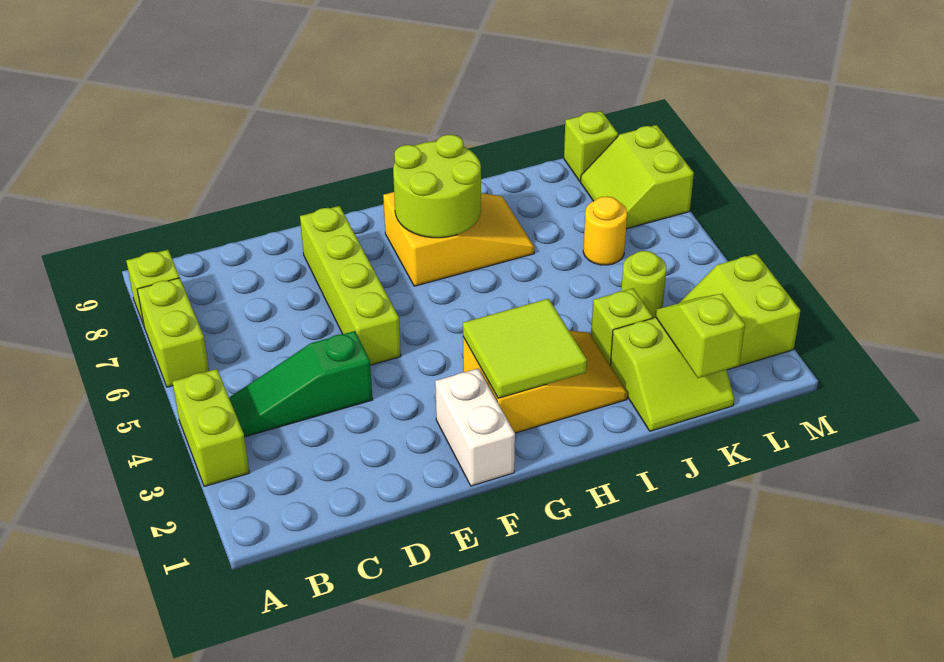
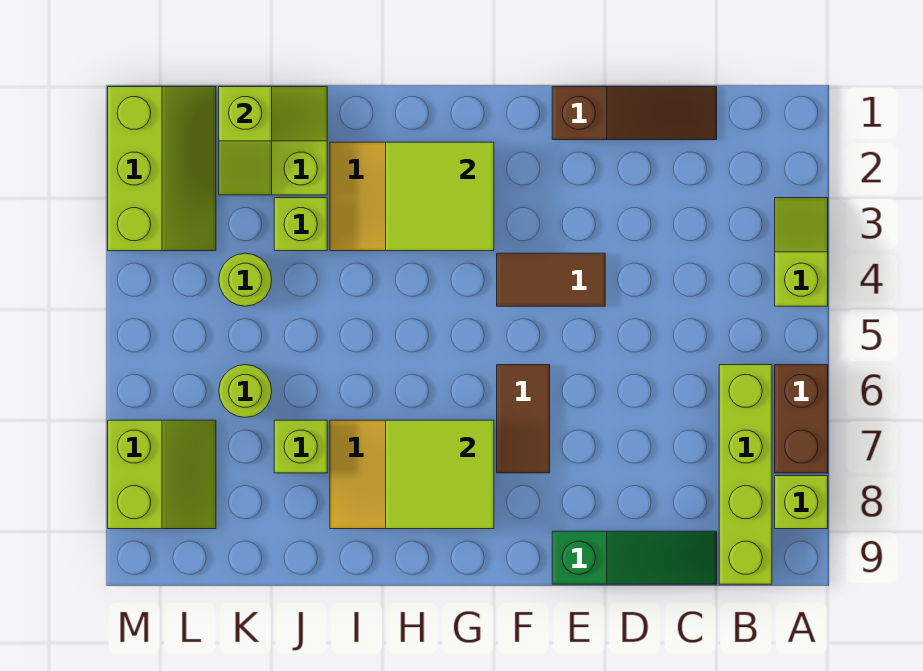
lime brick A3:A4 level 1 -> lime slope A3:A4 level 1 top 4
lime brick A6:A7 level 1 -> brown brick A6:A7 level 1
green slope B4:D4 level 1 top D -> green slope C9:E9 level 1 top E
none -> brown slope C1:E1 level 1 top E
none -> brown tile E4:F4 level 1
lime brick E5:E8 level 1 -> lime brick B6:B9 level 1
white brick F1:F2 level 1 -> none
none -> brown tile F6:F7 level 1
lime round brick G7:H8 level 2 -> lime tile G7:H8 level 2
yellow round brick K6 level 1 -> lime round brick K6 level 1
lime slope L2:M3 level 1 top M -> lime slope L1:M3 level 1 top M
lime brick L9 level 1 -> lime brick J7 level 1

